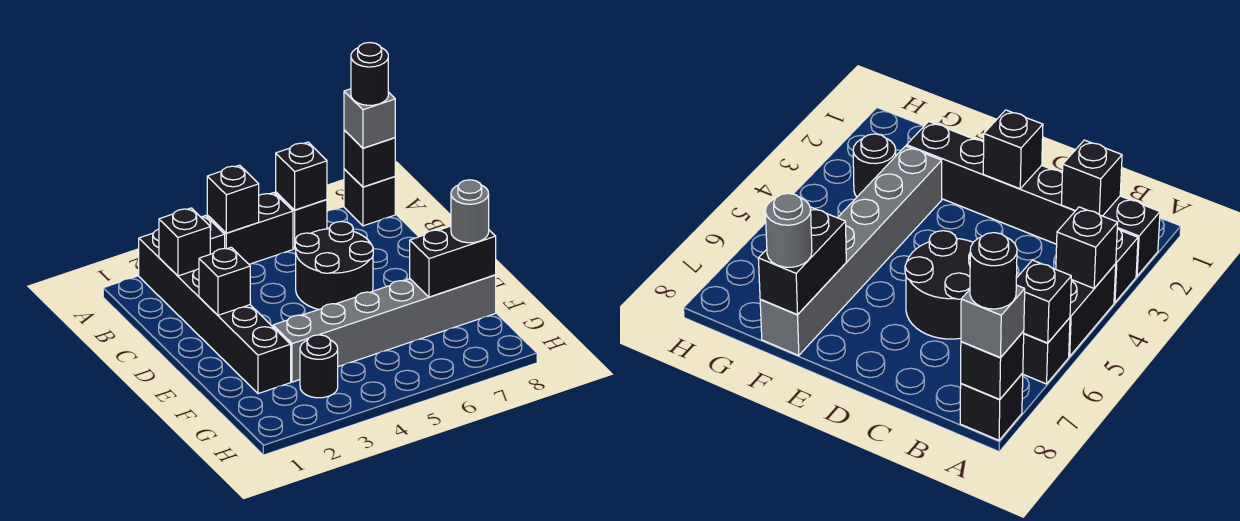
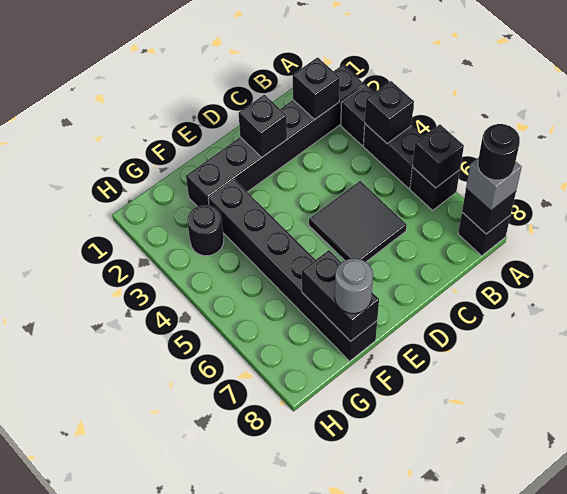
black round brick C5:D6 level 1 -> black tile C5:D6 level 1
grey brick F3:F8 level 1 -> black brick F3:F8 level 1

